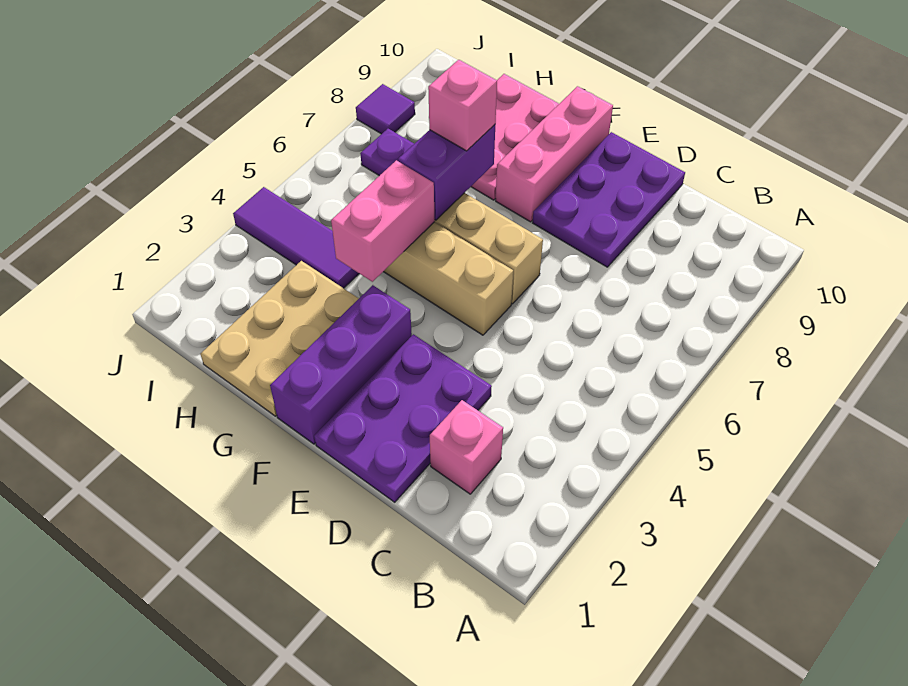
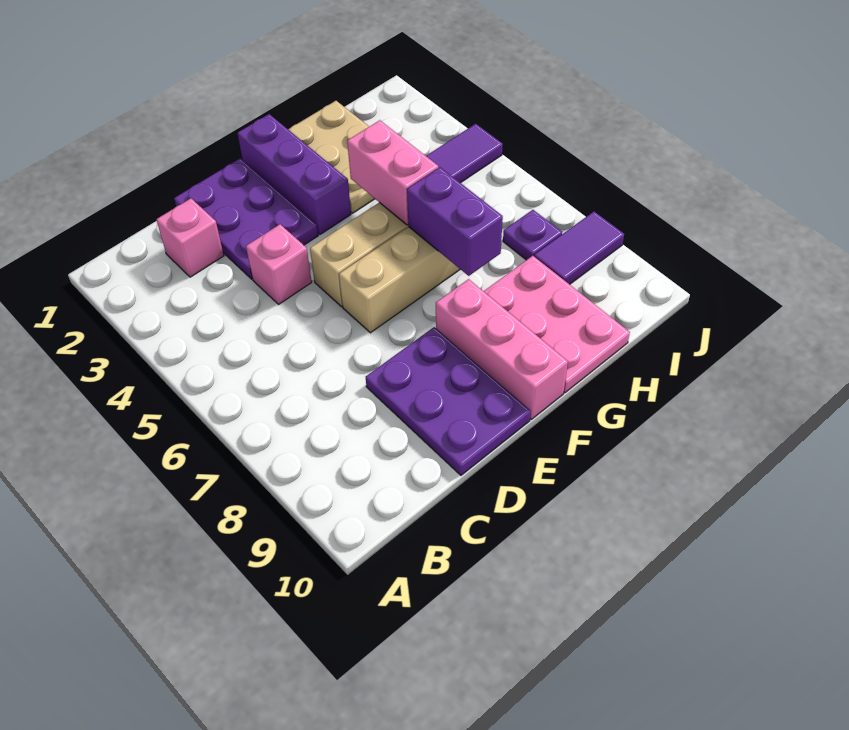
pink brick G7 level 3 -> pink brick D4 level 1
purple tile J8 level 1 -> purple tile I8:J8 level 1

